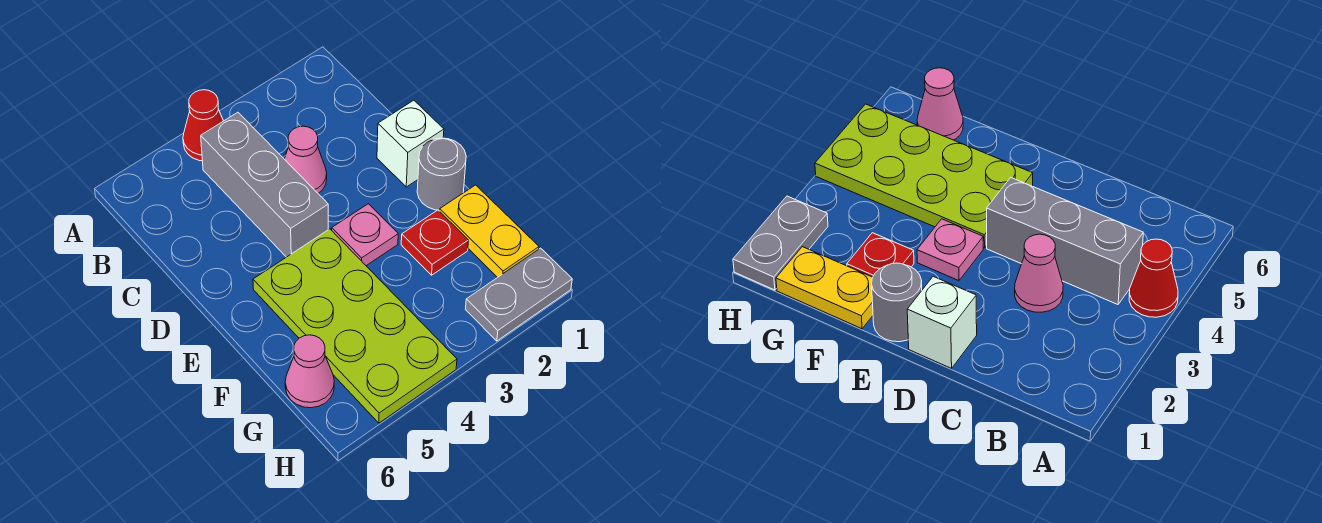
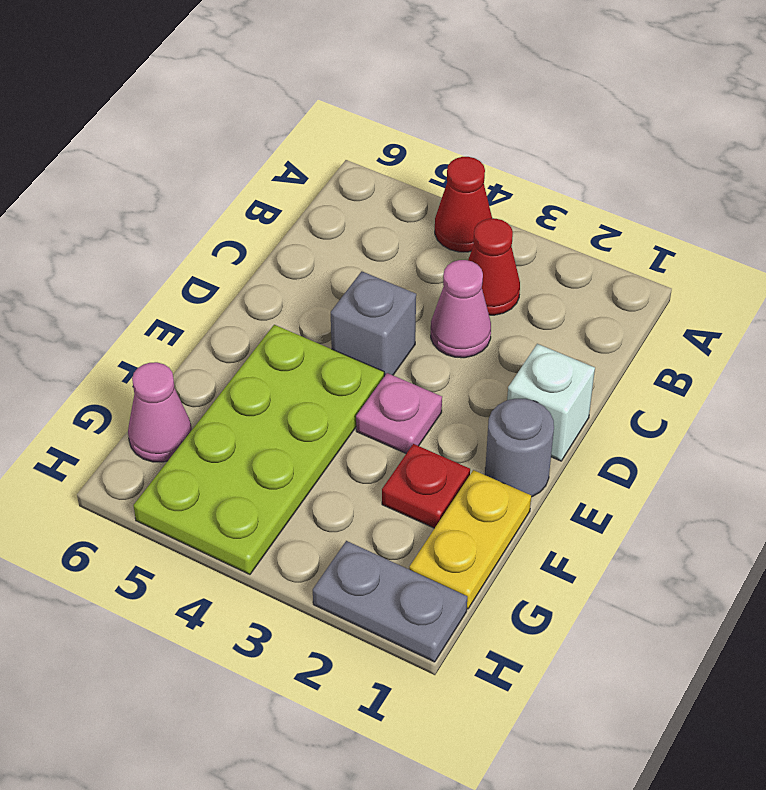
none -> red cone B3 level 1
grey brick B4:D4 level 1 -> grey brick D4 level 1

